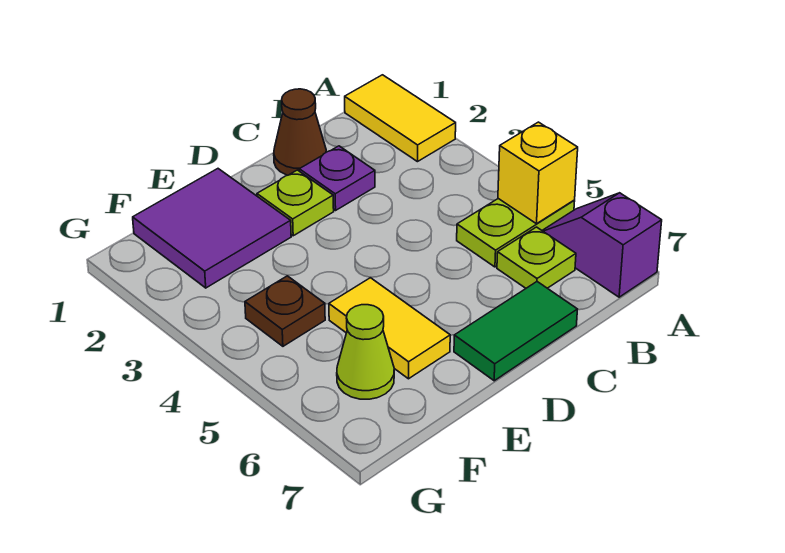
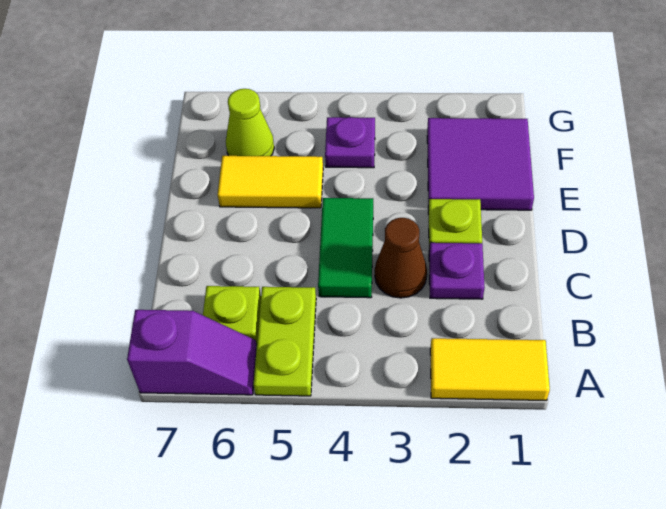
yellow brick A5 level 2 -> none
brown cone C1 level 1 -> brown cone C3 level 1
green tile C7:D7 level 1 -> green tile C4:D4 level 1
brown plate F4 level 1 -> purple plate F4 level 1

